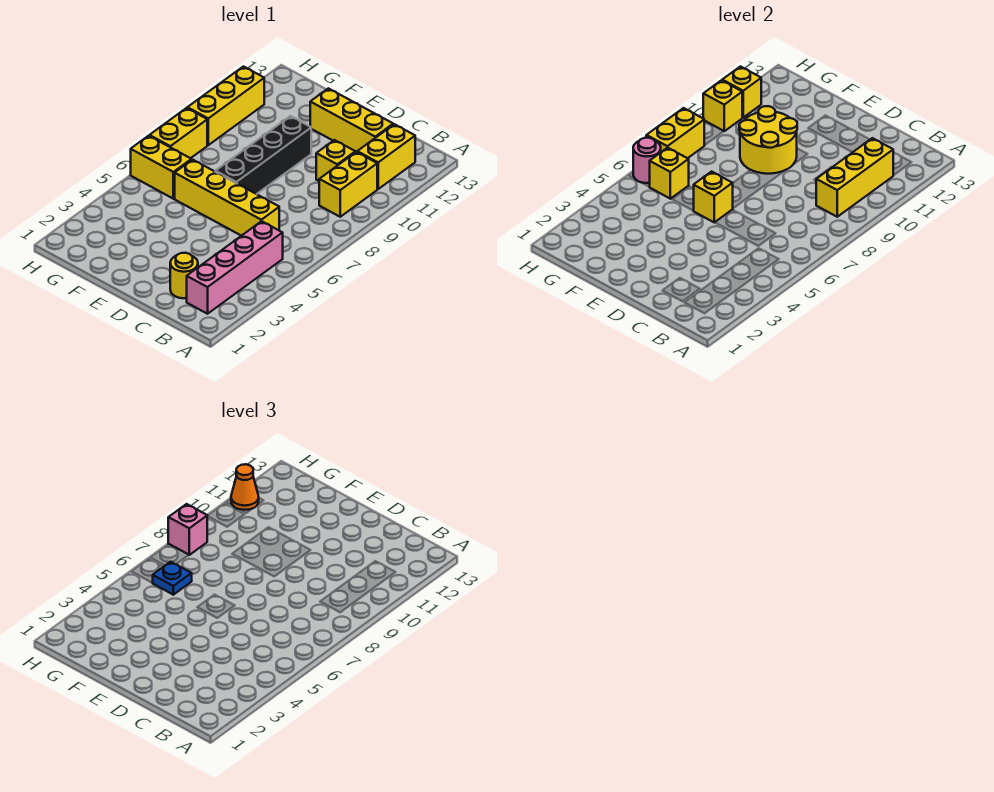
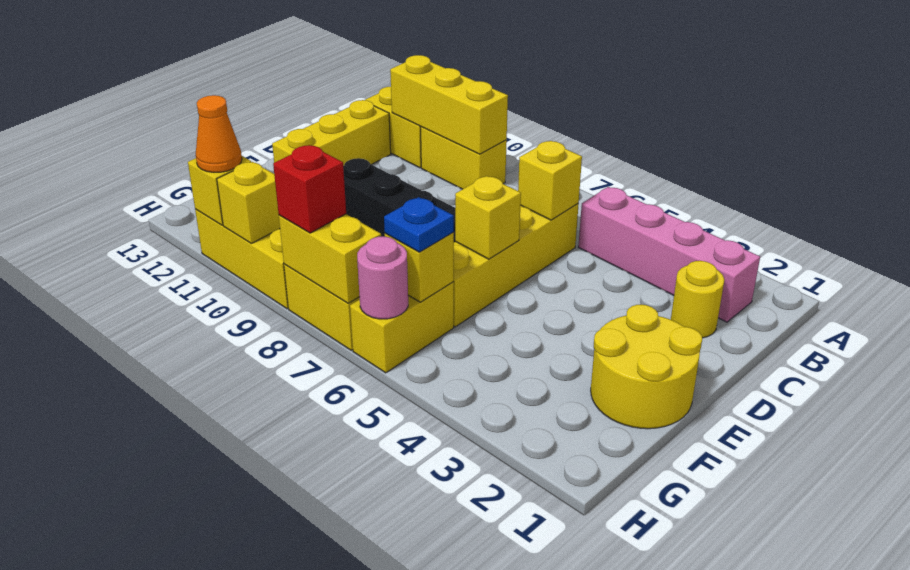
yellow brick C10 level 1 -> yellow brick C6 level 2
yellow round brick E9:F10 level 2 -> yellow round brick E1:F2 level 1
pink brick H8 level 3 -> red brick H8 level 3

